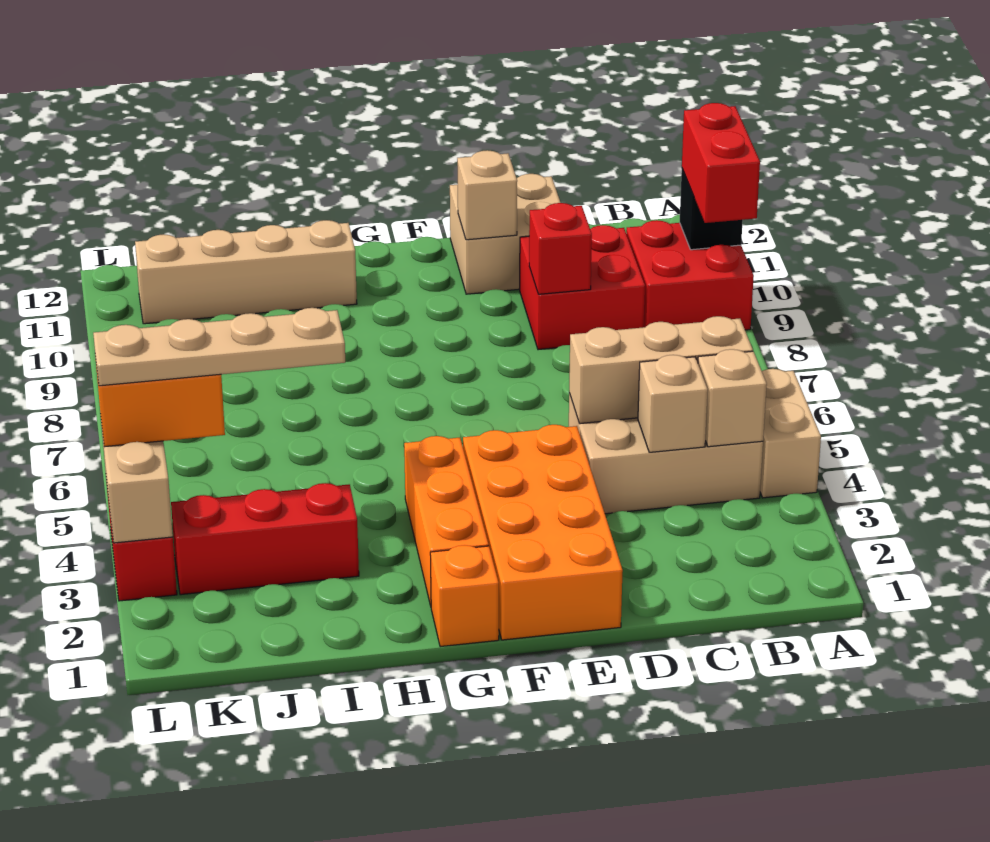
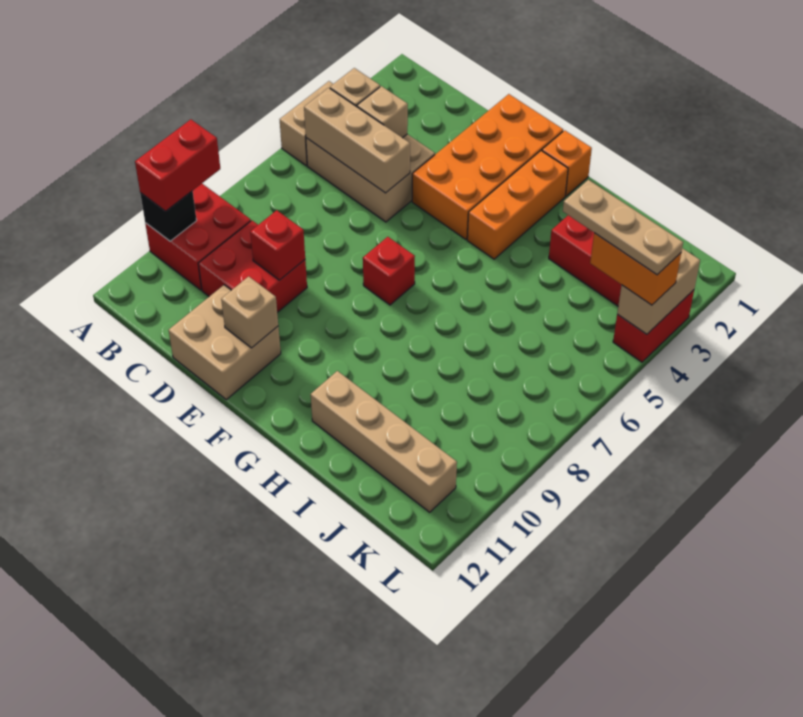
none -> red brick F7 level 1
tan plate I4:L4 level 4 -> tan plate J4:L4 level 4

